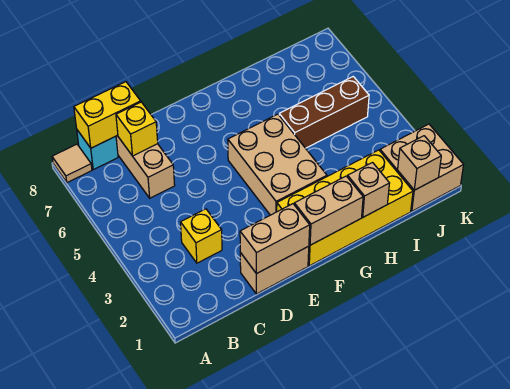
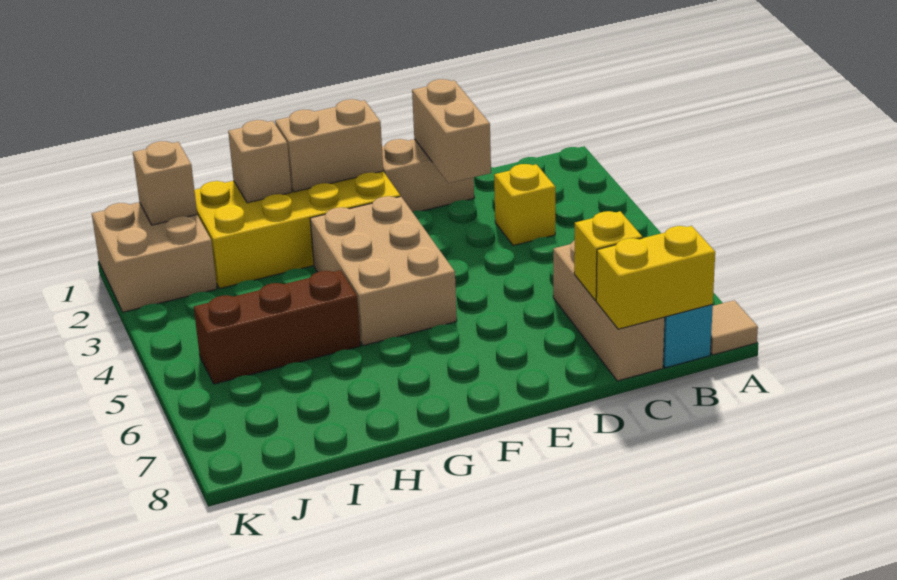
tan brick D1:E1 level 2 -> tan brick D1:D2 level 2

